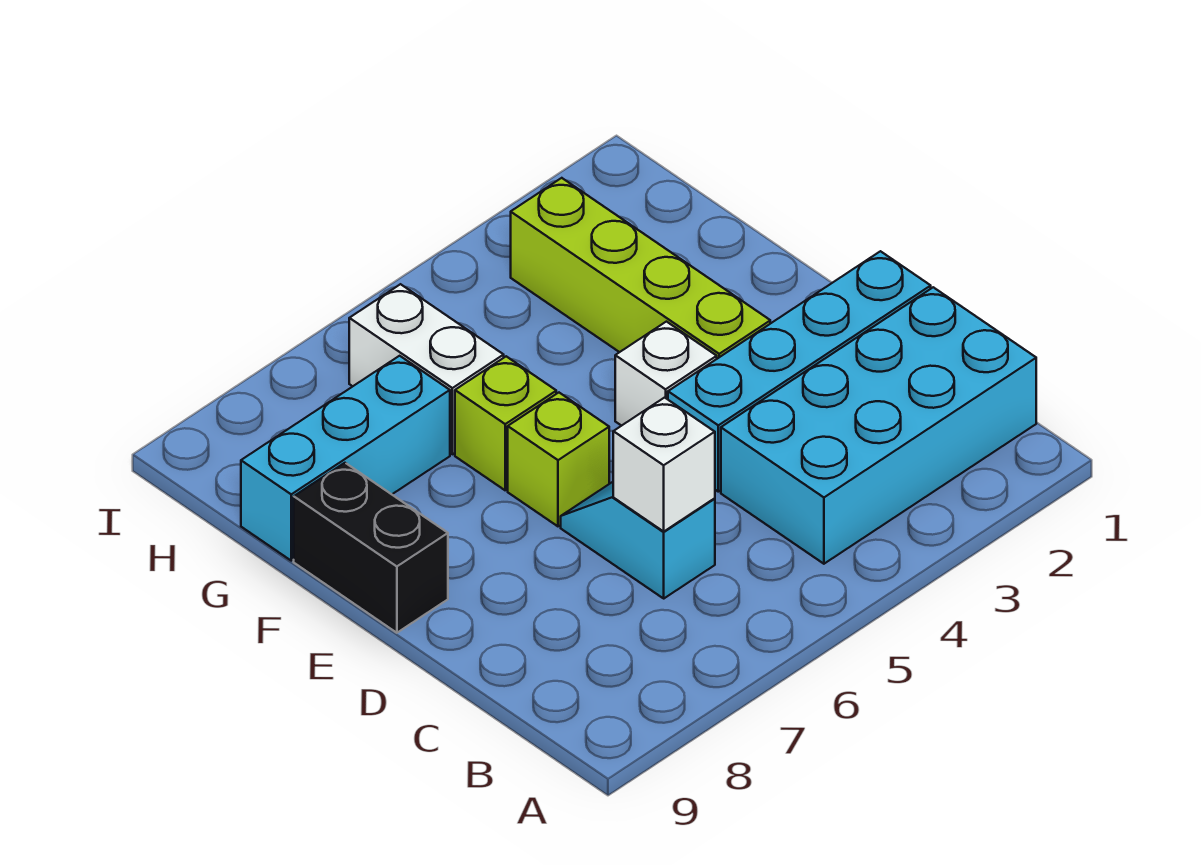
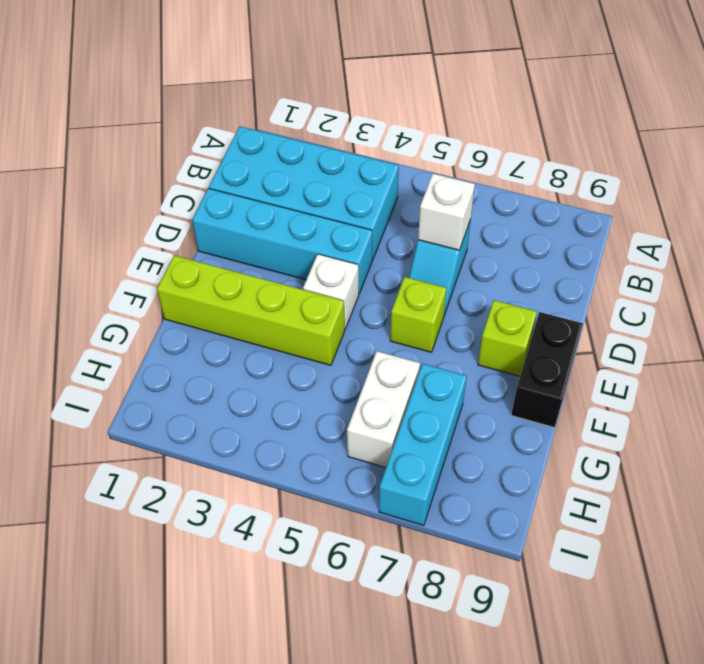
lime brick E3:H3 level 1 -> lime brick F1:F4 level 1
lime brick F6 level 1 -> lime brick E8 level 1
cyan brick G7:G9 level 1 -> cyan brick G7:I7 level 1

